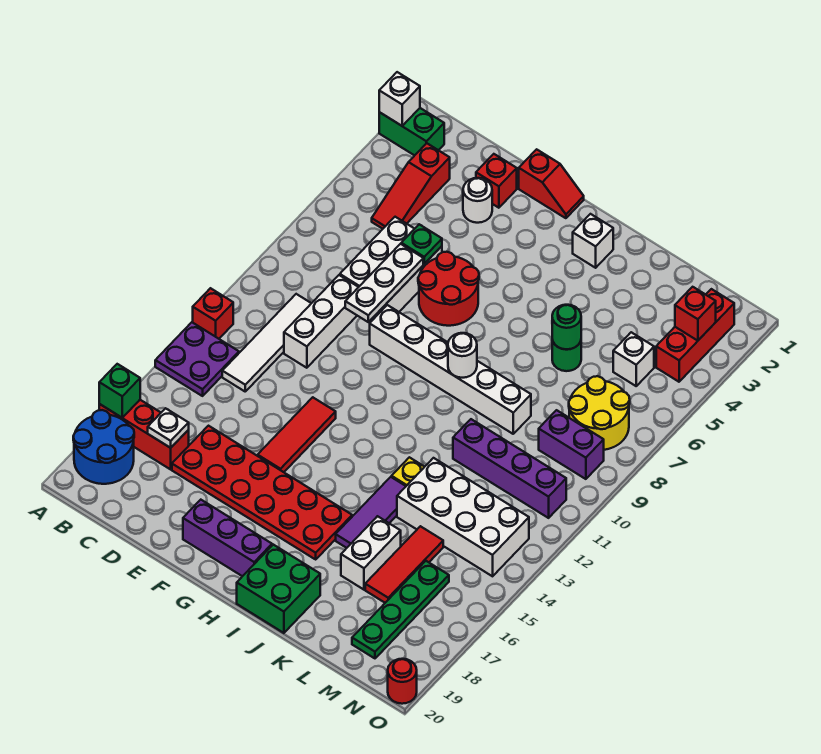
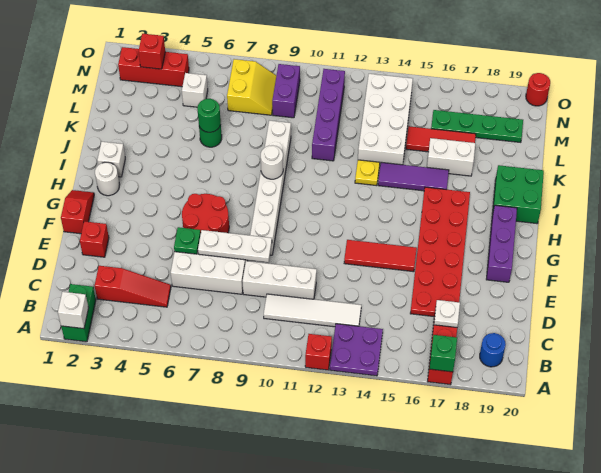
blue round brick A18:B19 level 1 -> blue round brick B19 level 1
white round brick E3 level 1 -> white round brick H2 level 1
yellow round brick M7:N8 level 1 -> yellow slope M7:N8 level 1 top 7

